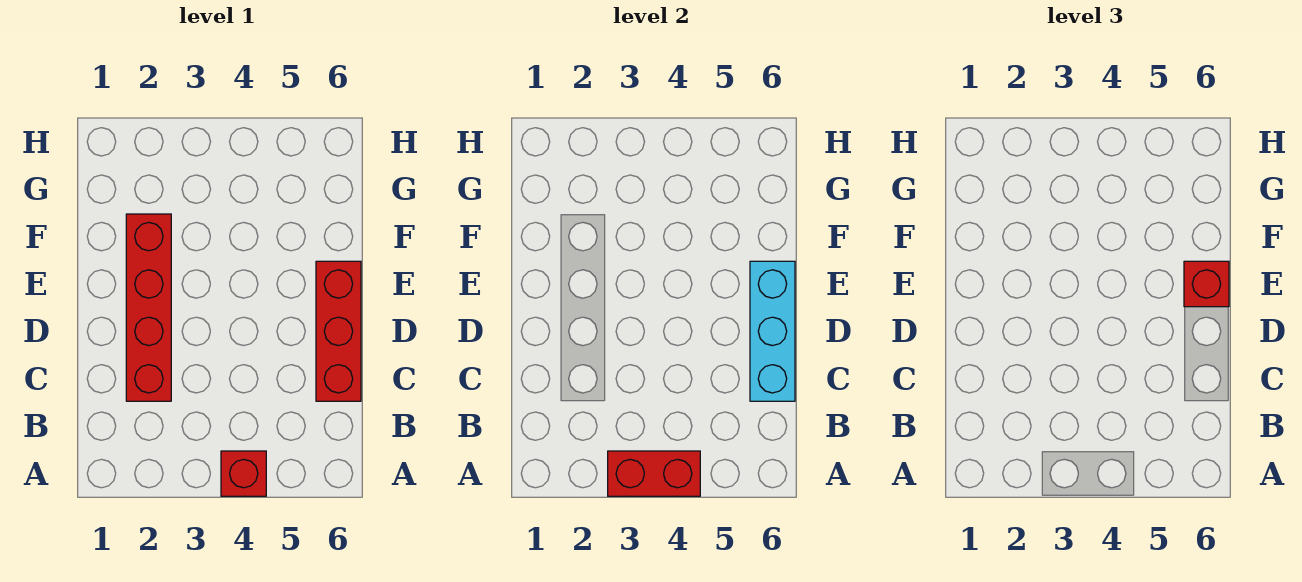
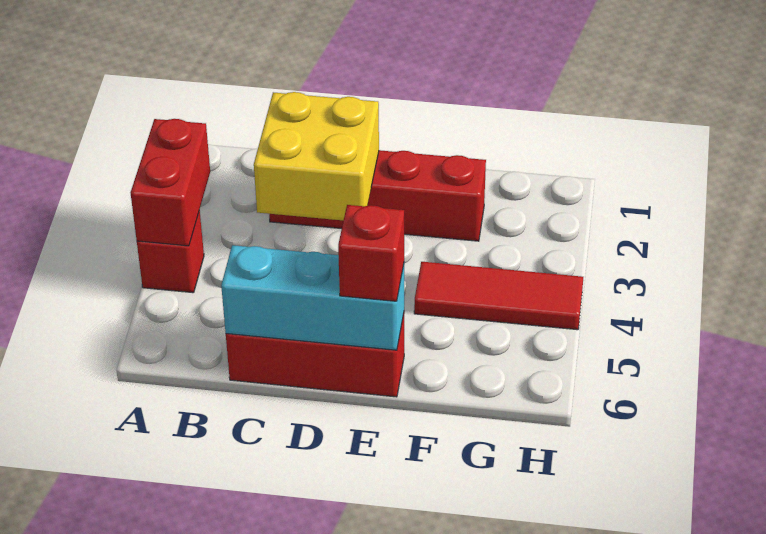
none -> yellow brick C2:D3 level 2
none -> red tile F4:H4 level 1

